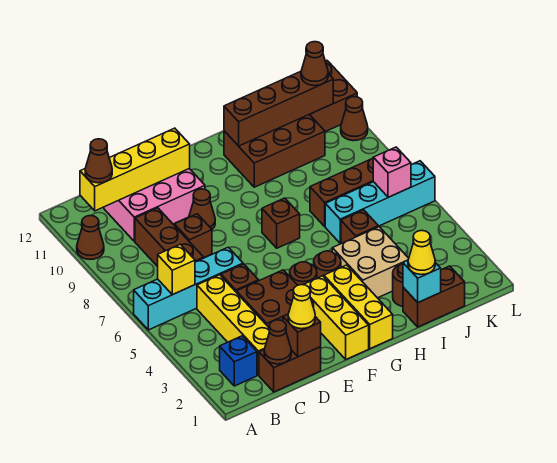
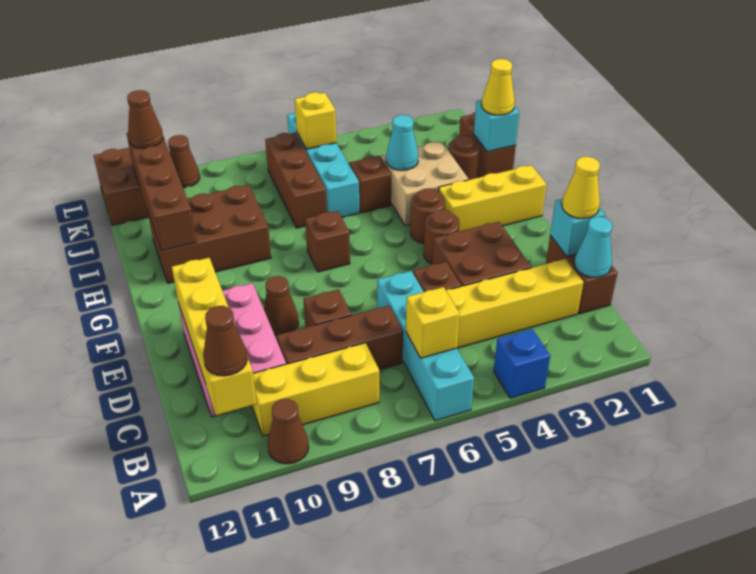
blue brick B2 level 1 -> blue brick A4 level 1
brown cone C1 level 2 -> cyan cone C1 level 2
brown brick D1 level 2 -> cyan brick D1 level 2
yellow brick F1:F3 level 1 -> yellow brick B8:B10 level 1
brown brick H10:J11 level 1 -> brown brick H9:I11 level 1
none -> cyan cone I4 level 2
pink brick K6 level 2 -> yellow brick K6 level 2

